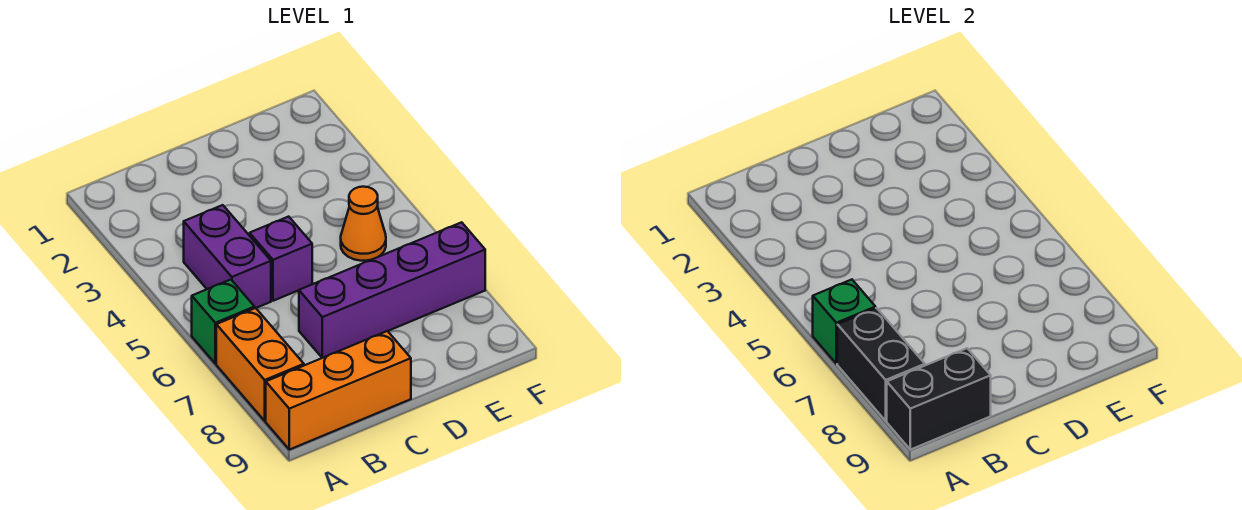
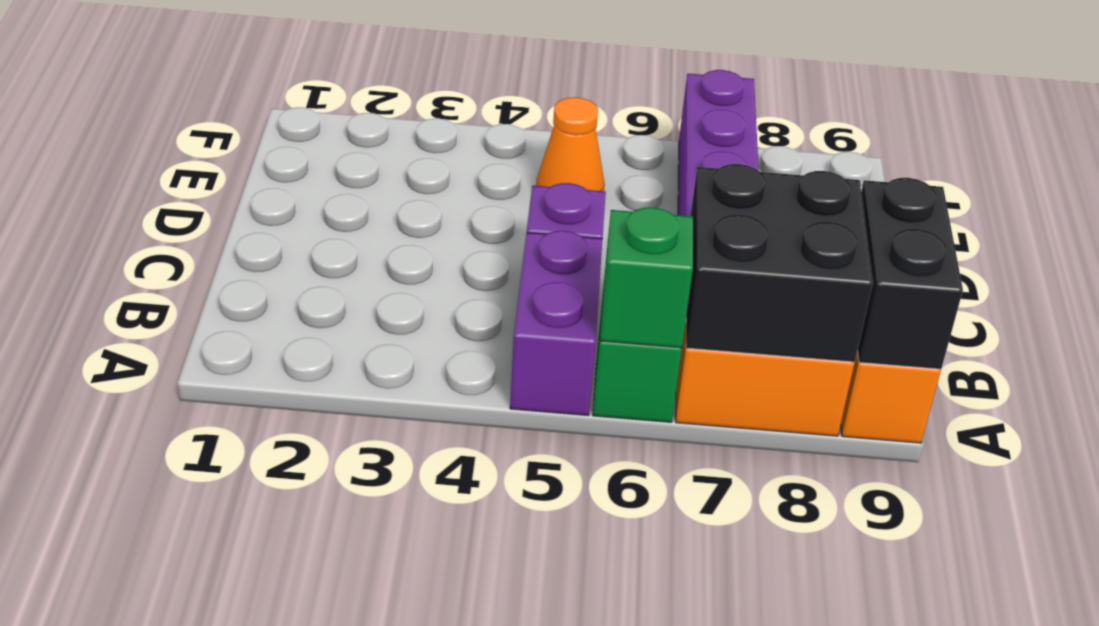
black brick A7:A8 level 2 -> black brick A7:B8 level 2
purple brick B4:B5 level 1 -> purple brick A5:B5 level 1

